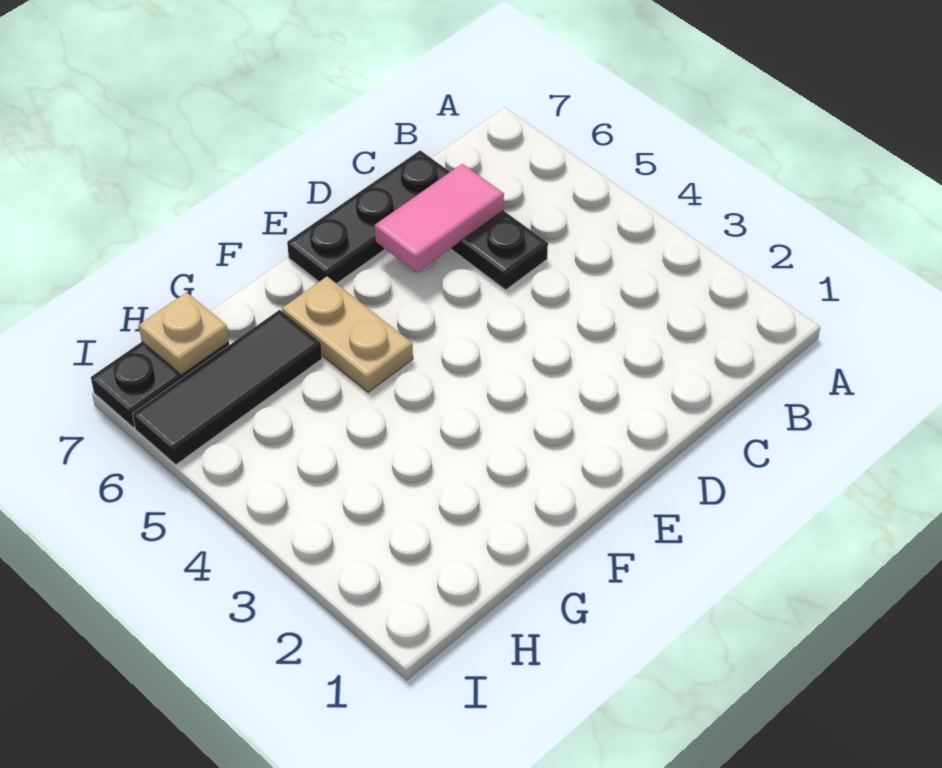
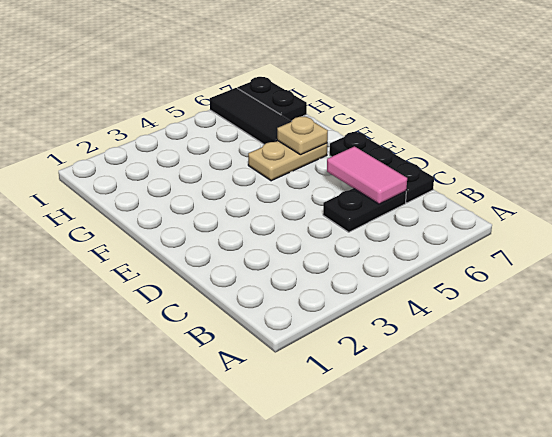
tan plate H7 level 2 -> tan plate F6 level 2

